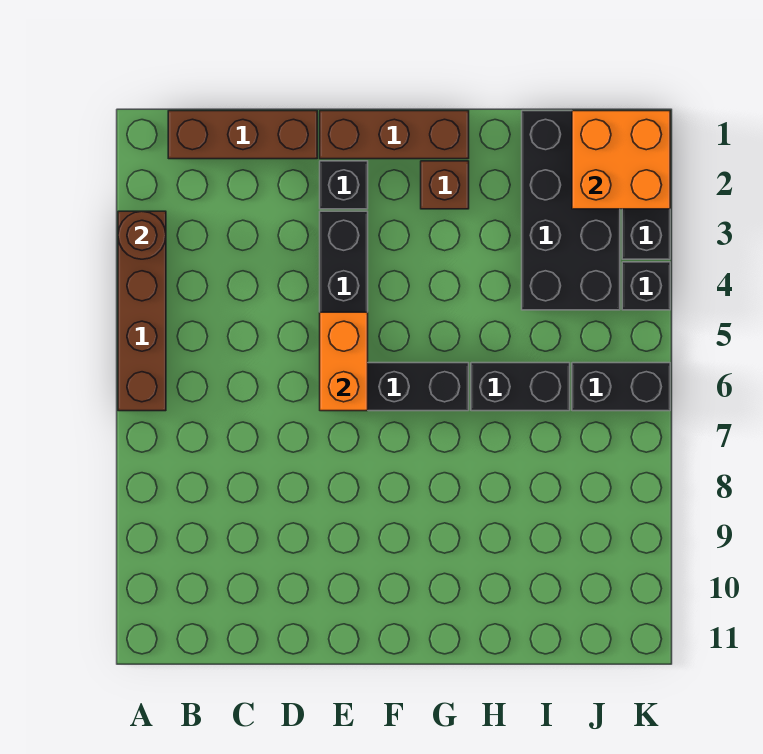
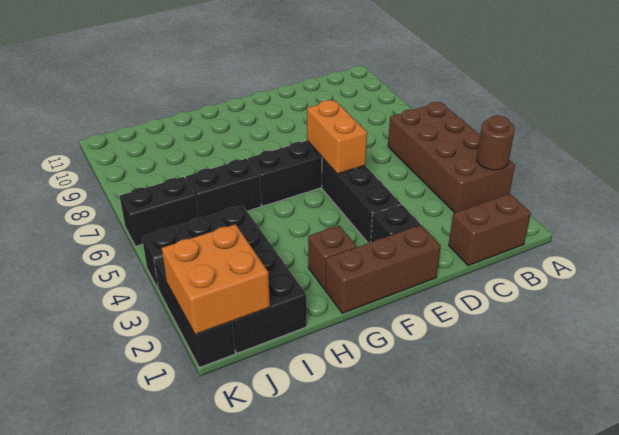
brown brick A3:A6 level 1 -> brown brick A3:B6 level 1
brown brick B1:D1 level 1 -> brown brick B1:C1 level 1

